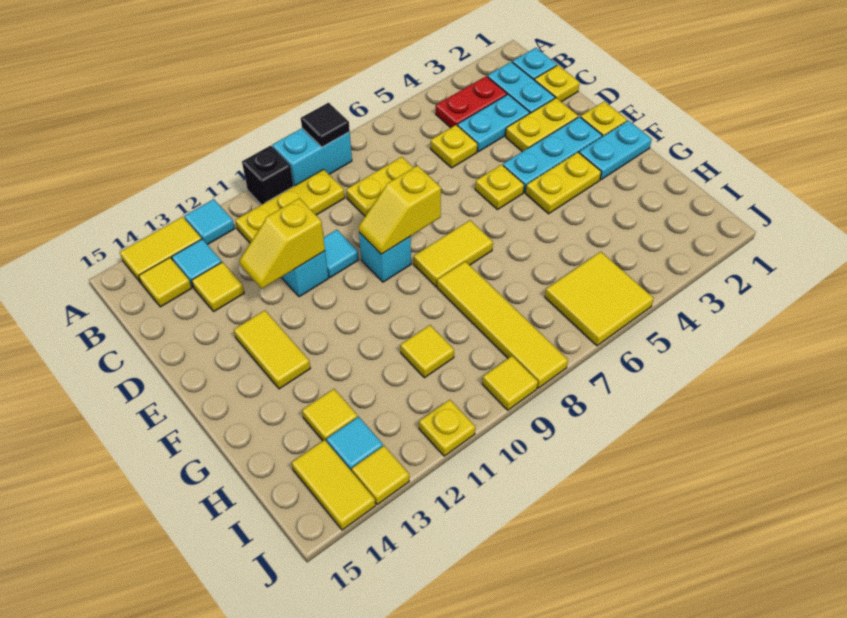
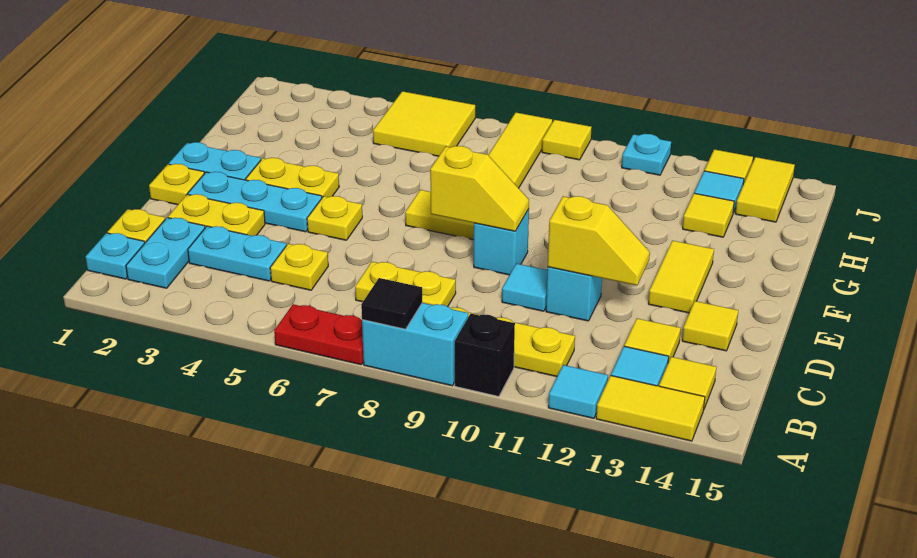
red plate B3:B4 level 1 -> red plate A6:A7 level 1
yellow tile H10 level 1 -> yellow tile D14 level 1
yellow plate J11 level 1 -> cyan plate J11 level 1

